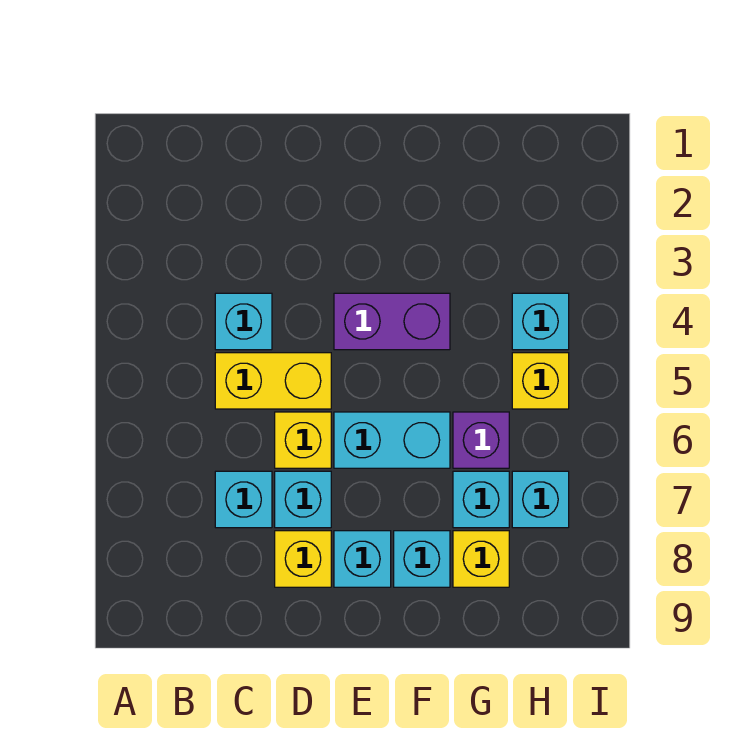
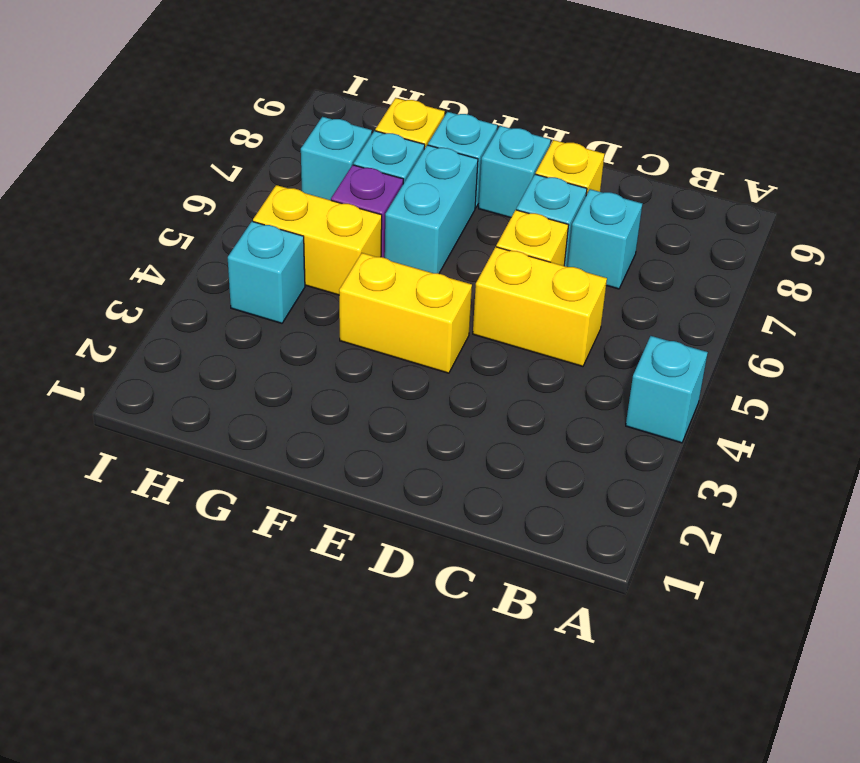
cyan brick C4 level 1 -> cyan brick A4 level 1
purple brick E4:F4 level 1 -> yellow brick E4:F4 level 1
cyan brick E6:F6 level 1 -> cyan brick F6:F7 level 1
yellow brick H5 level 1 -> yellow brick G5:H5 level 1

